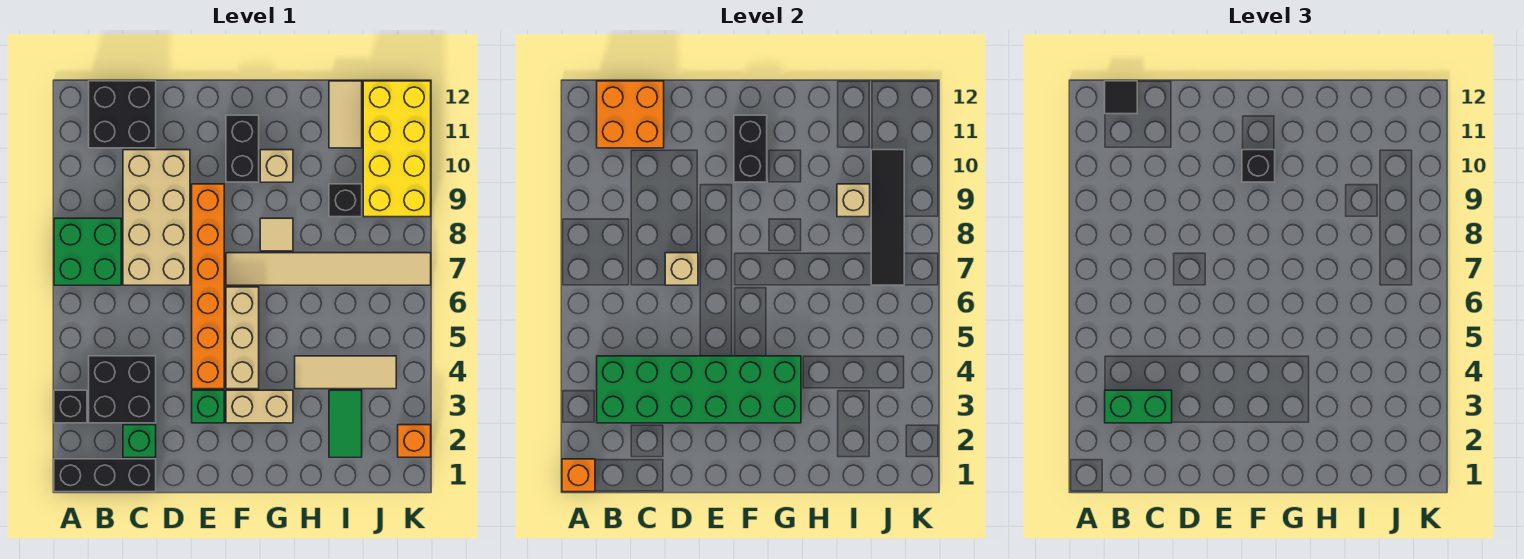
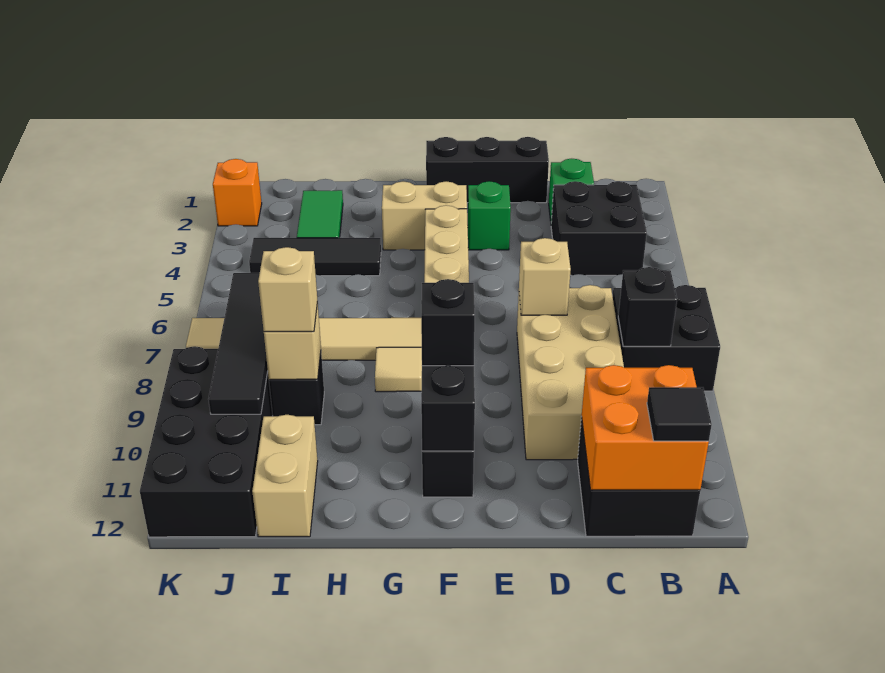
black brick A1:C1 level 1 -> black brick D1:F1 level 1
orange brick A1 level 2 -> none
black brick A3 level 1 -> black brick B8 level 2
green brick A7:B8 level 1 -> black brick A7:B8 level 1
green brick B3:G4 level 2 -> none
green brick B3:C3 level 3 -> none
orange brick E4:E9 level 1 -> none
tan brick G10 level 1 -> tan brick I9 level 3
tan tile H4:J4 level 1 -> black tile H4:J4 level 1
tan tile I11:I12 level 1 -> tan brick I11:I12 level 1
yellow brick J9:K12 level 1 -> black brick J9:K12 level 1

